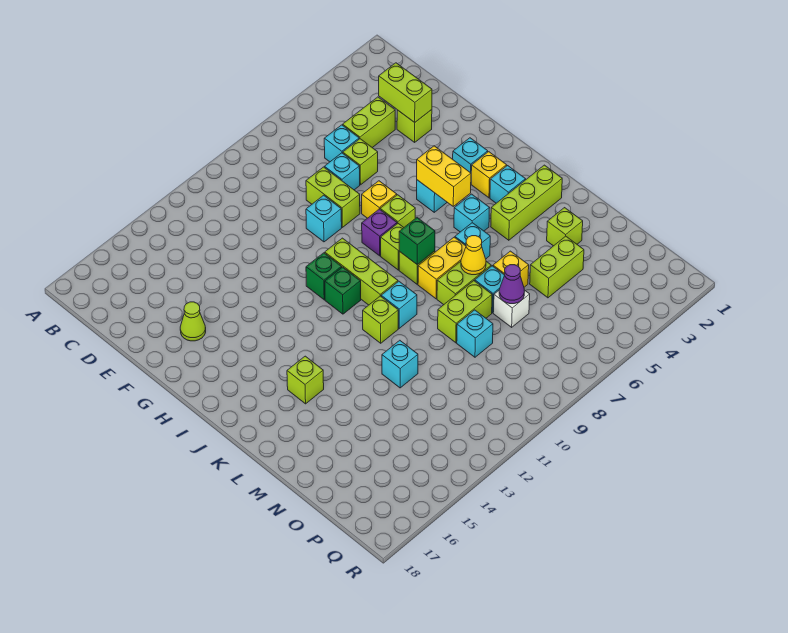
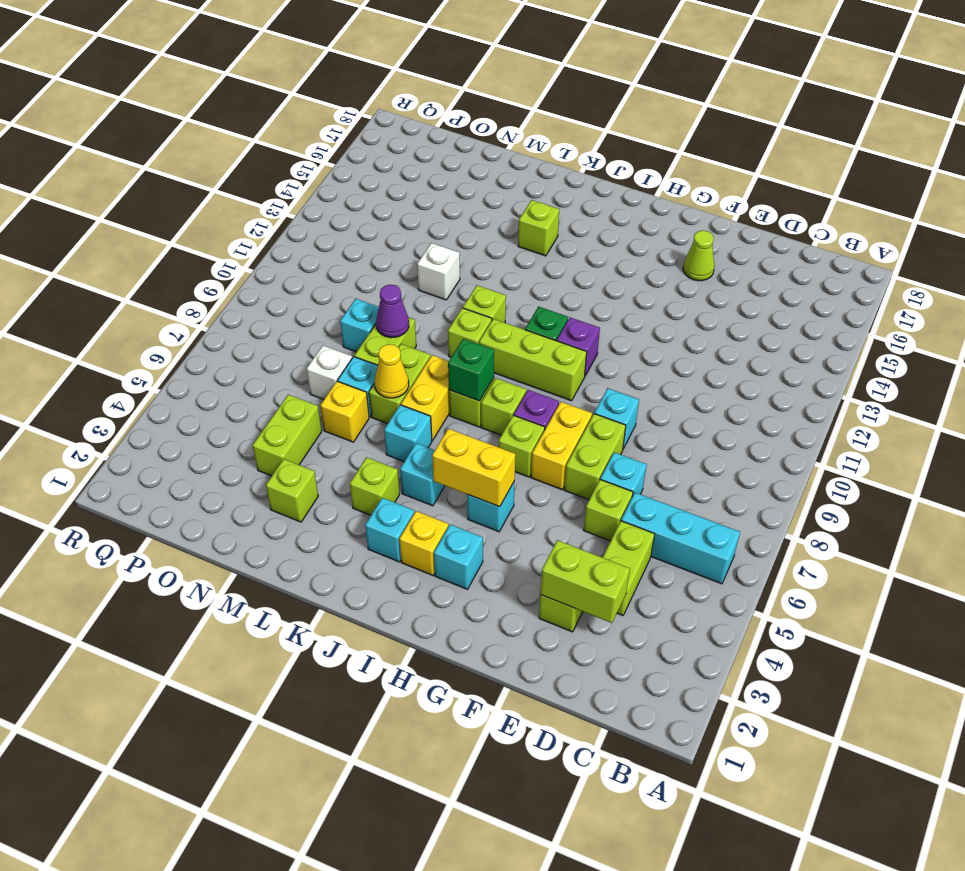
cyan brick D6 level 1 -> cyan brick B6:D6 level 1
lime brick E8:F8 level 1 -> lime brick F7:F8 level 1
yellow brick G7 level 1 -> yellow brick G7:G8 level 1
green brick H11 level 1 -> purple brick H11 level 1
lime brick K2:K4 level 1 -> lime brick K4 level 1
cyan brick K10 level 1 -> lime brick K10 level 1
cyan brick M12 level 1 -> white brick M12 level 1
purple cone N7 level 2 -> purple cone M9 level 2

